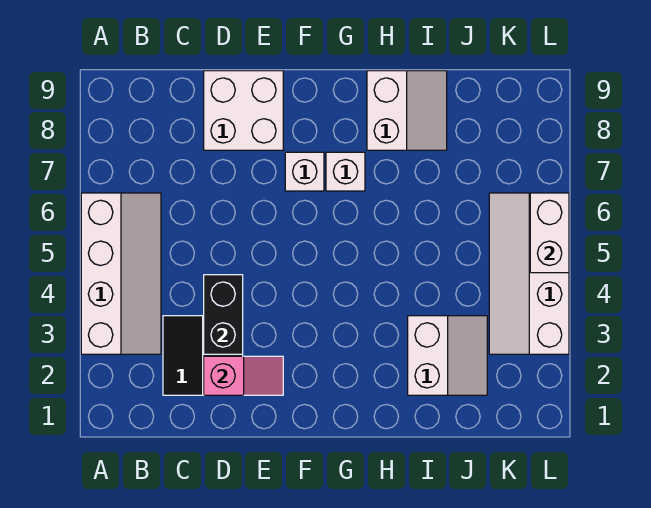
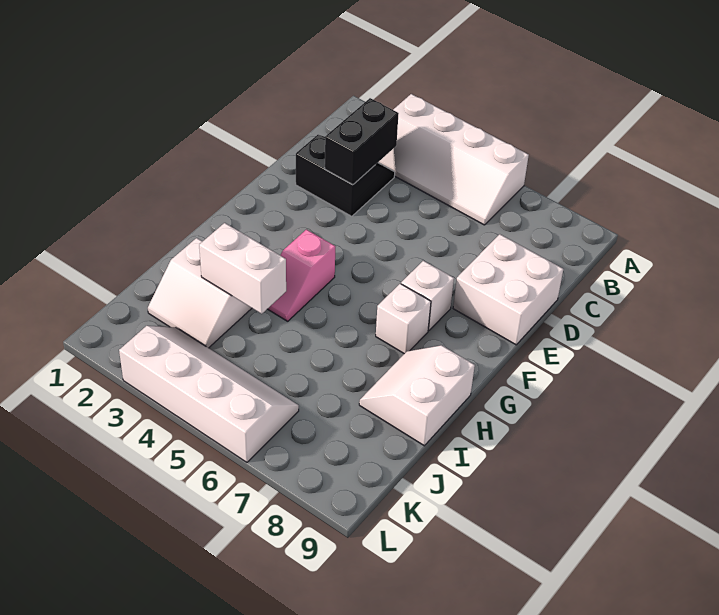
pink slope D2:E2 level 2 top D -> pink slope G4:H4 level 1 top G
black brick D3:D4 level 2 -> black brick C3:D3 level 2
white slope H8:I9 level 1 top H -> white slope H8:I9 level 1 top 9
white brick L5:L6 level 2 -> white brick I3:I4 level 2

